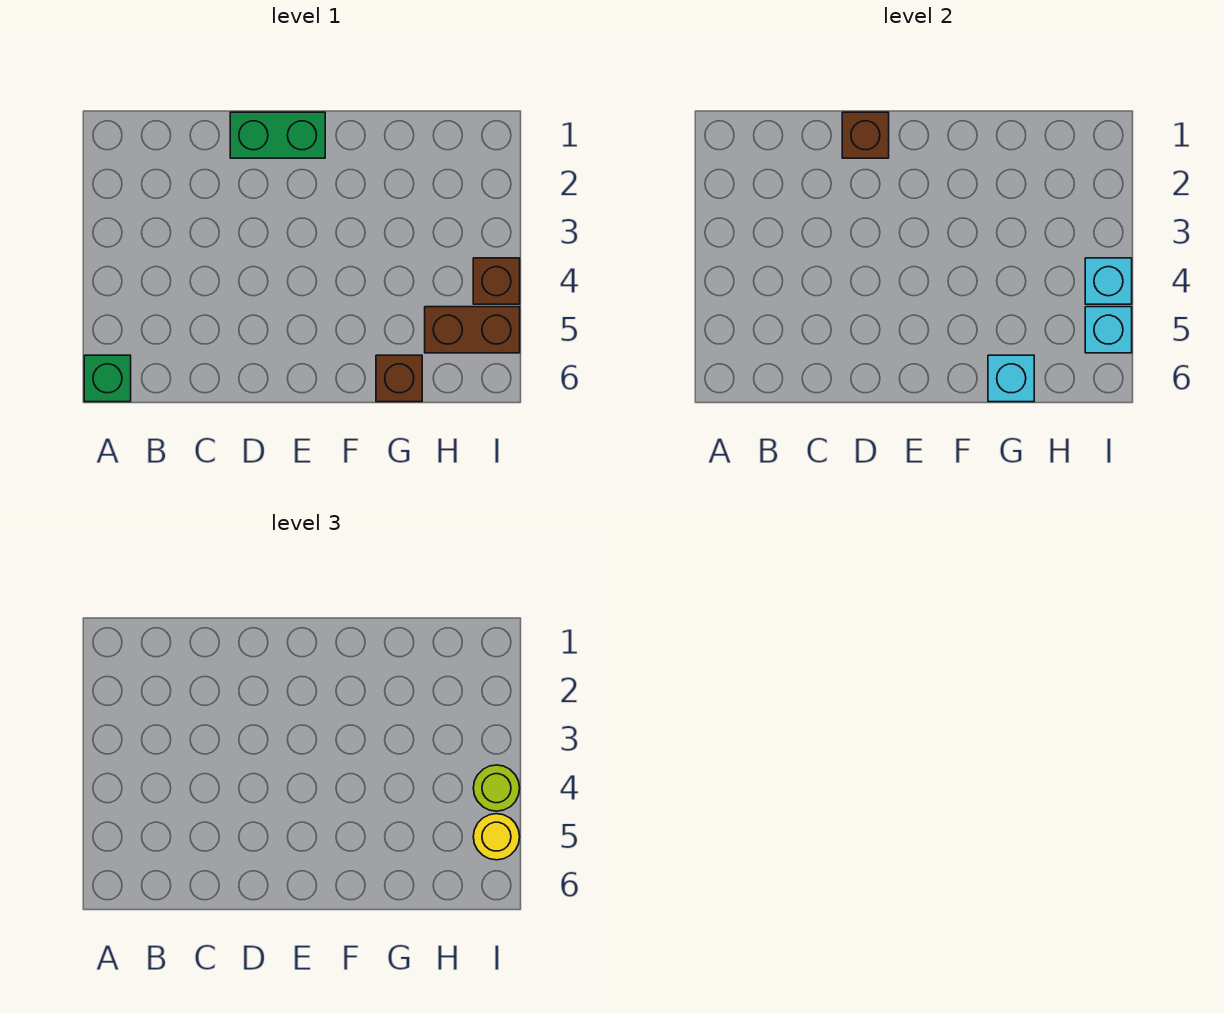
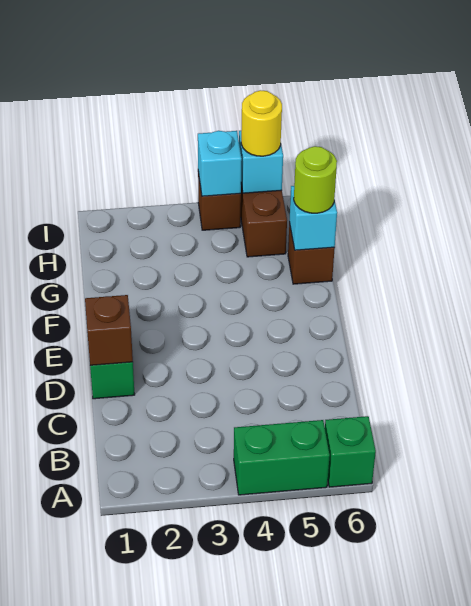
none -> green brick A4:A5 level 1
lime round brick I4 level 3 -> lime round brick G6 level 3

